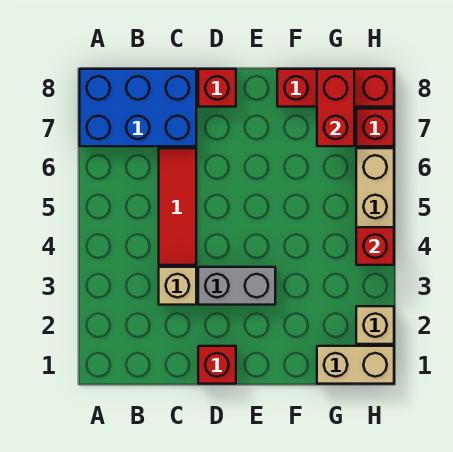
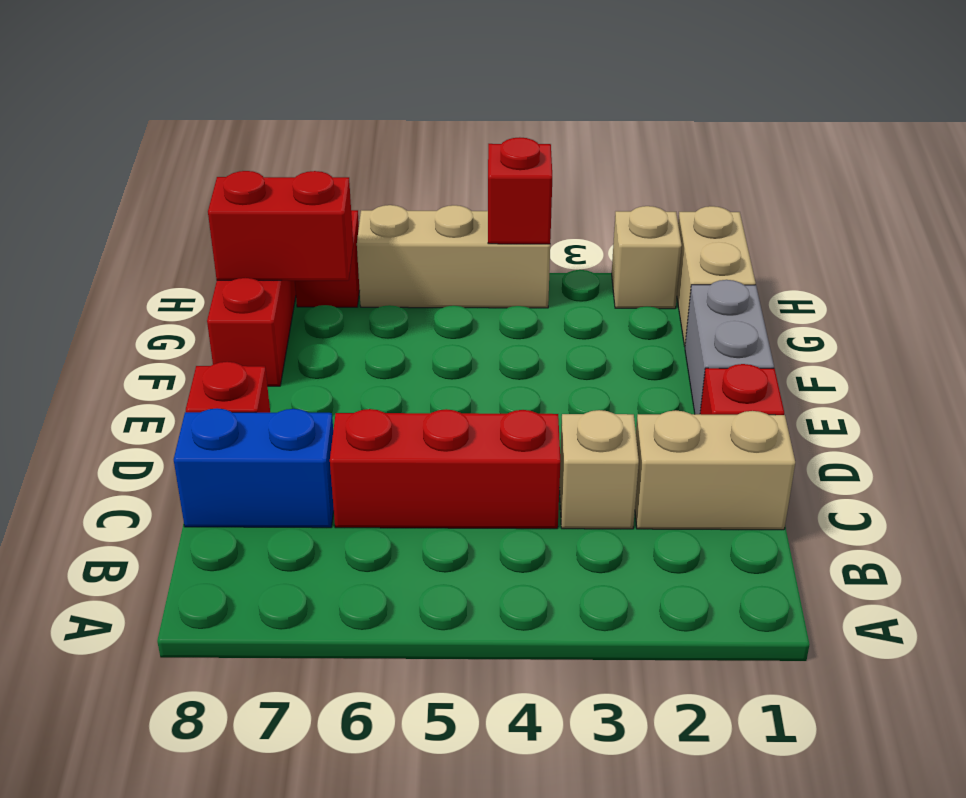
blue brick A7:C8 level 1 -> blue brick C7:C8 level 1
none -> tan brick C1:C2 level 1
red tile C4:C6 level 1 -> red brick C4:C6 level 1
grey brick D3:E3 level 1 -> grey brick E1:F1 level 1

